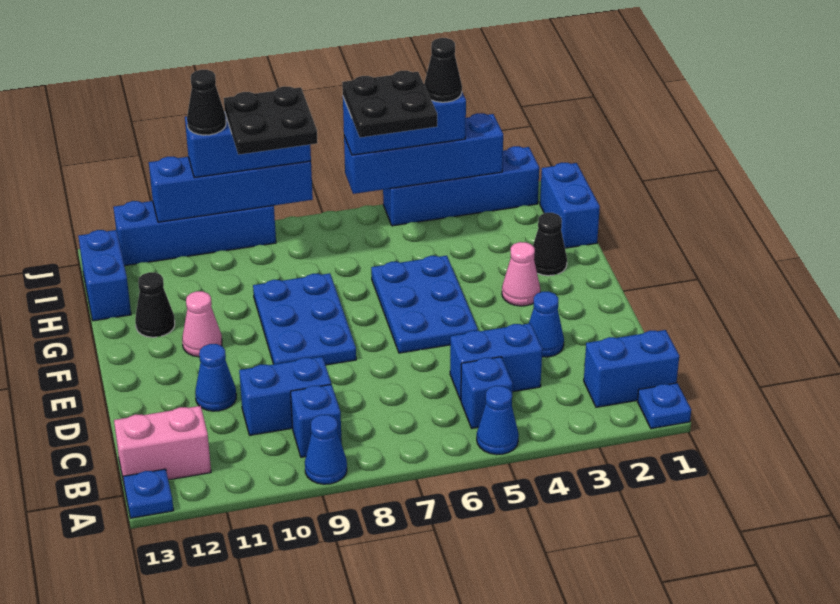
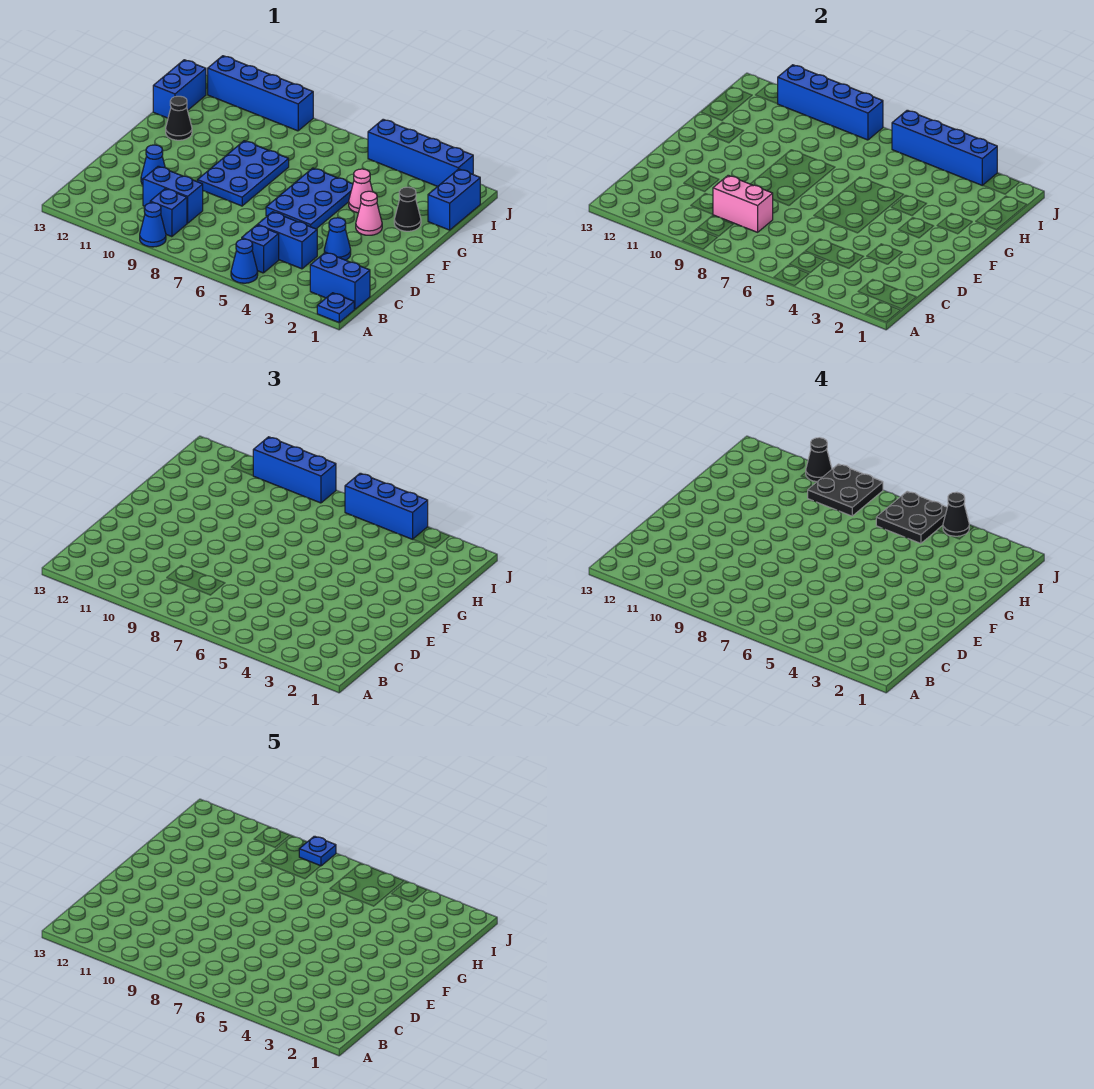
blue plate A13 level 1 -> blue plate J8 level 5
pink brick B12:B13 level 1 -> pink brick C8:C9 level 2
pink cone F11 level 1 -> pink cone G4 level 1

